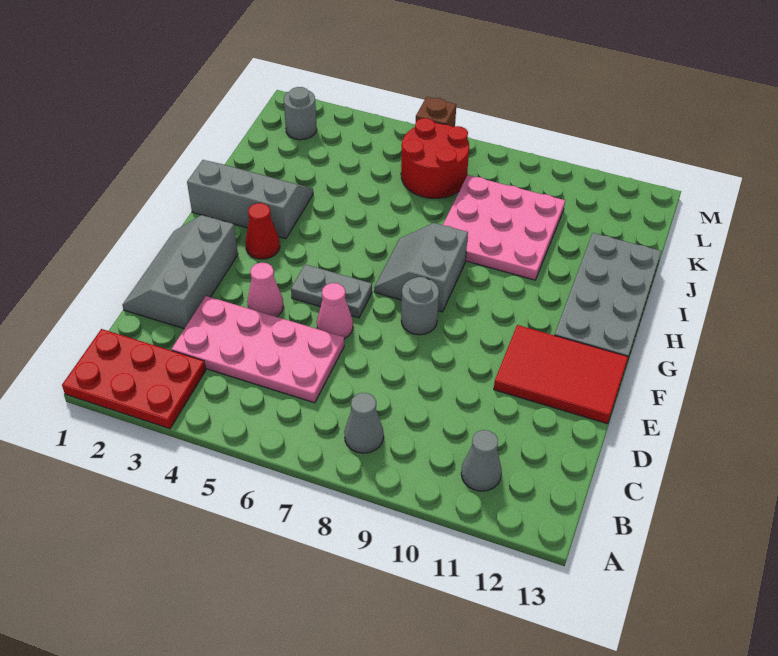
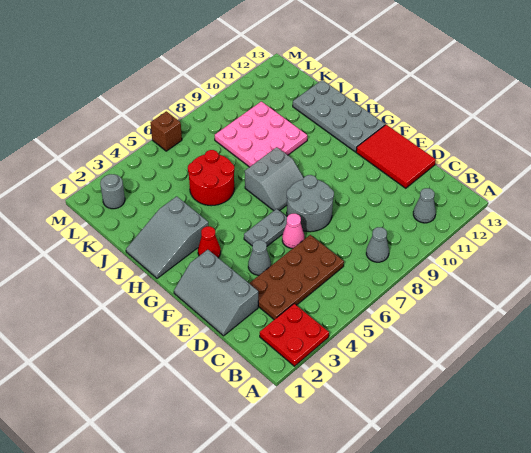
red plate A1:B3 level 1 -> red plate A2:B3 level 1
pink plate C3:D6 level 1 -> brown plate C3:D6 level 1
pink cone E4 level 1 -> grey cone E4 level 1
red tile E11:F13 level 1 -> red tile D12:F13 level 1
grey round brick F8 level 1 -> grey round brick E7:F8 level 1
grey slope G7:H8 level 1 top 8 -> grey slope G7:H8 level 1 top H
grey slope H1:I3 level 1 top H -> grey slope H1:I3 level 1 top 3
red round brick K6:L7 level 1 -> red round brick I5:J6 level 1

